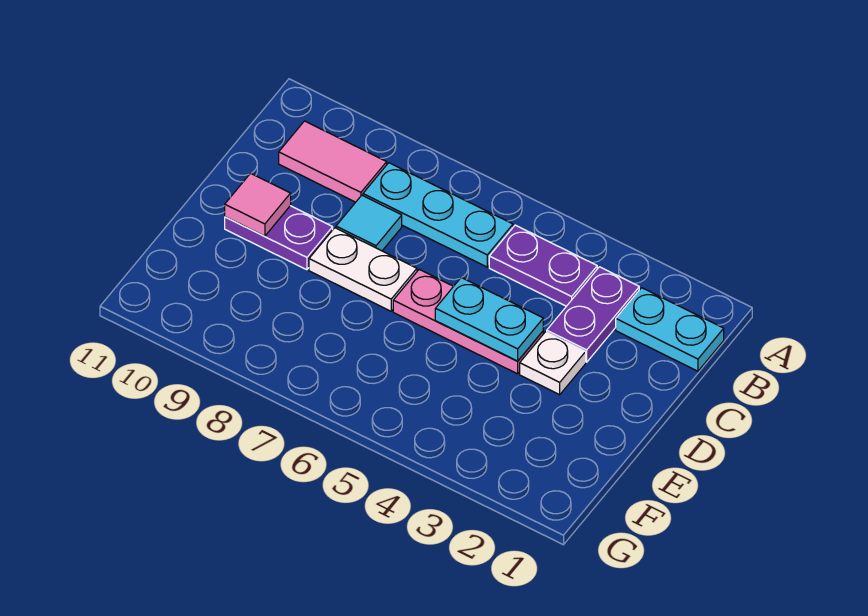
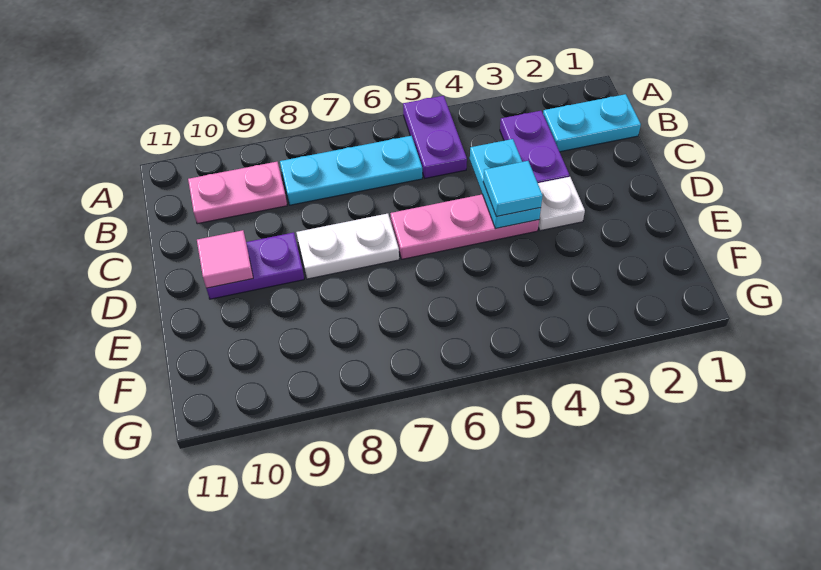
purple plate B4:B5 level 1 -> purple plate A5:B5 level 1
pink tile B9:B10 level 1 -> pink plate B9:B10 level 1
cyan tile C8 level 1 -> cyan tile D4 level 3
cyan plate D4:D5 level 2 -> cyan plate C4:D4 level 2

